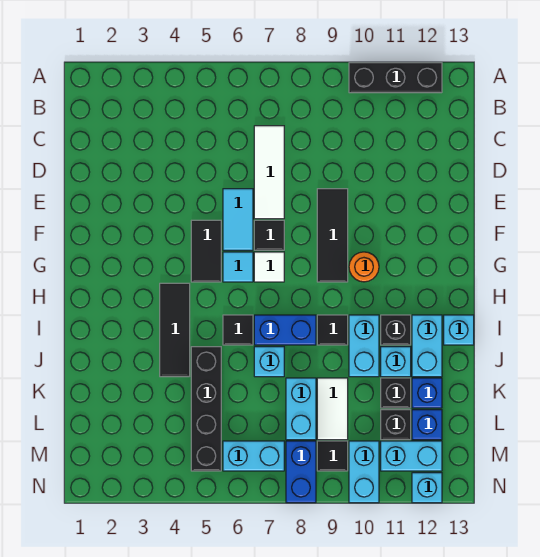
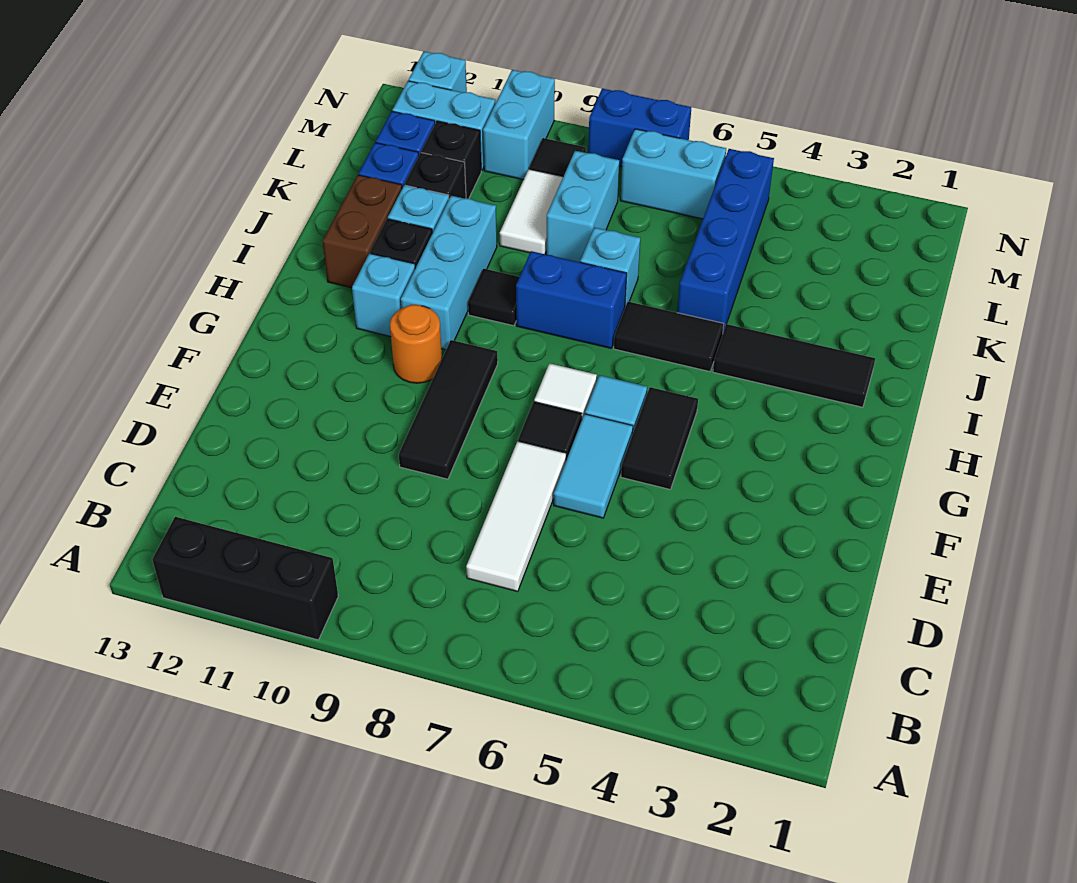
black tile H4:J4 level 1 -> black tile I2:I4 level 1
black tile I6 level 1 -> black tile I5:I6 level 1
cyan brick I10:J10 level 1 -> cyan brick H10:J10 level 1
cyan brick I12:J12 level 1 -> brown brick I12:J12 level 1
cyan brick I13 level 1 -> cyan brick H11 level 1
black brick J5:M5 level 1 -> blue brick J5:M5 level 1
blue brick M8:N8 level 1 -> blue brick N7:N8 level 1

